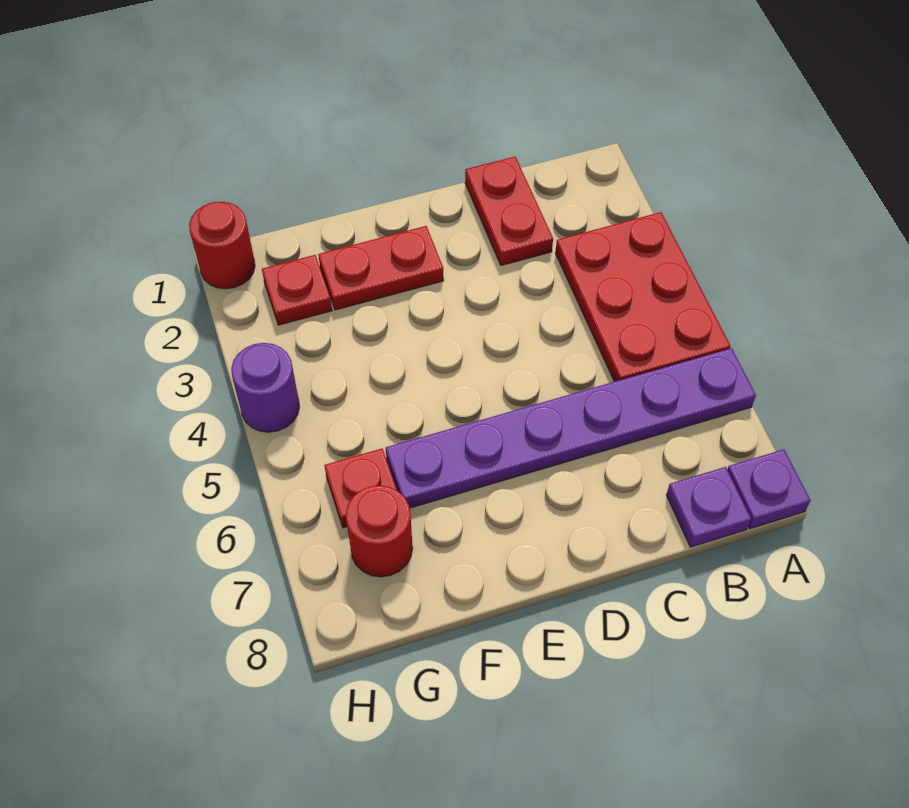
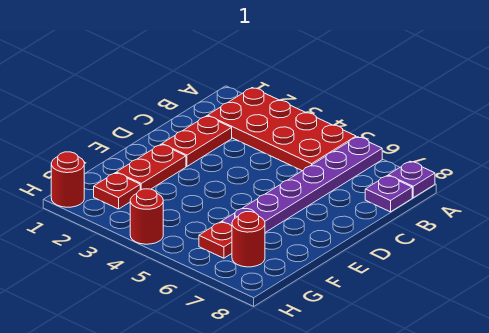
red plate A3:B5 level 1 -> red plate A2:B5 level 1
red plate C1:C2 level 1 -> red plate C2:D2 level 1
purple round brick H4 level 1 -> red round brick H4 level 1

